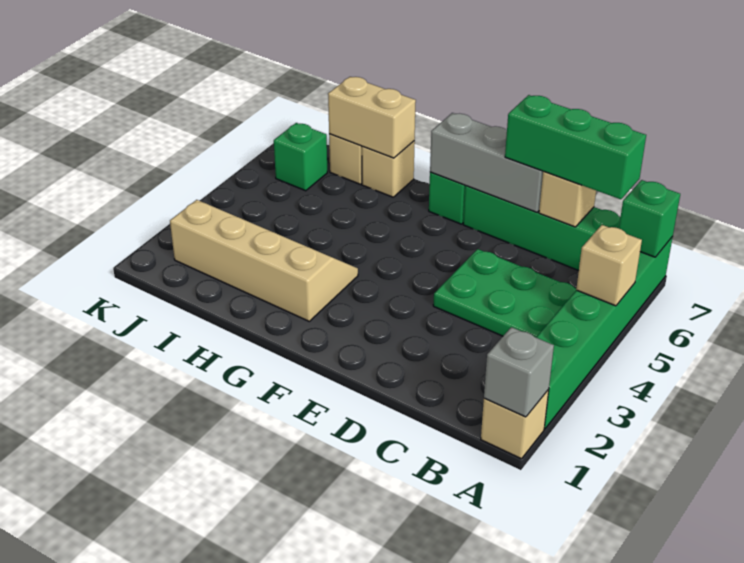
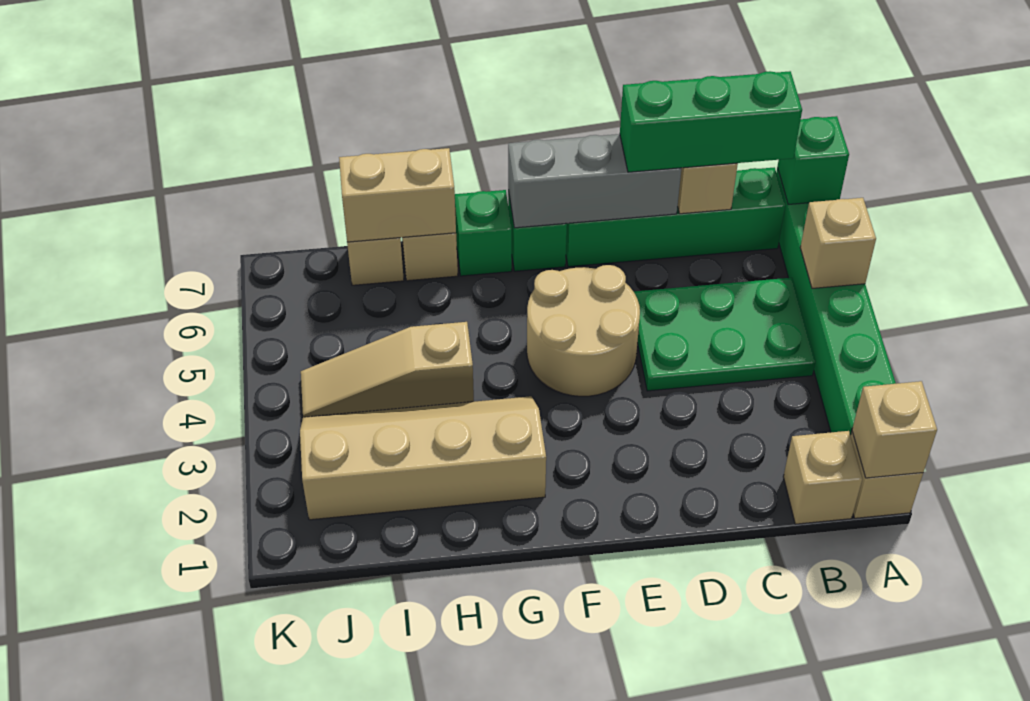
grey brick A1 level 2 -> tan brick A1 level 2
none -> tan brick B1 level 1
none -> tan round brick E4:F5 level 1
none -> tan slope H4:J4 level 1 top H
green brick J6 level 1 -> green brick G7 level 1

